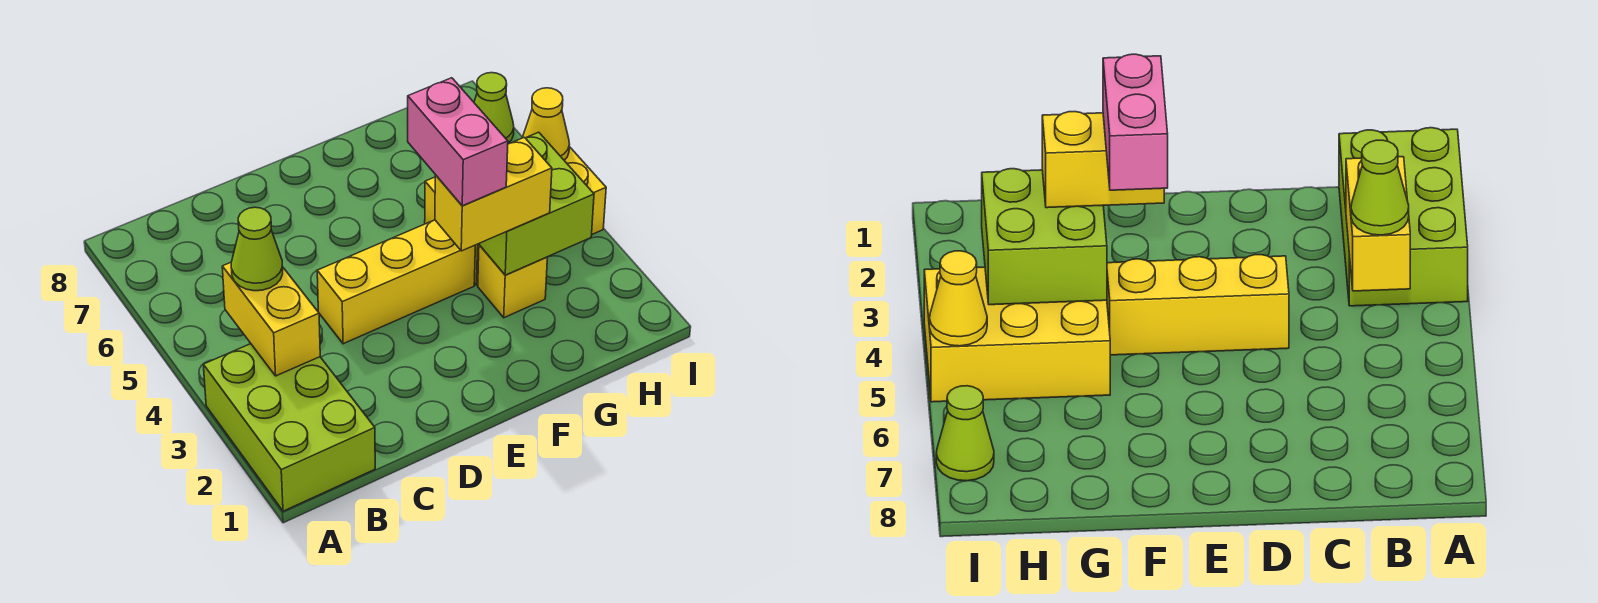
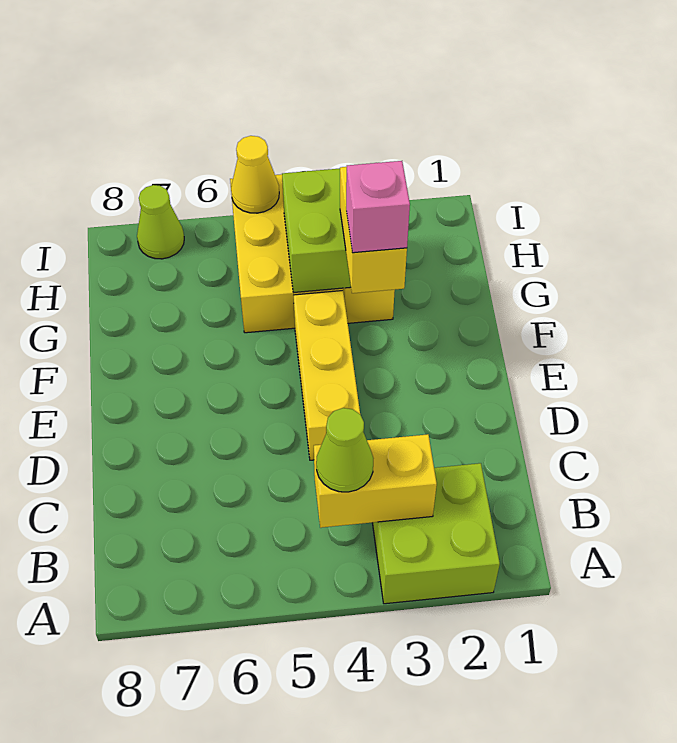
lime brick A1:B3 level 1 -> lime brick A2:B3 level 1
pink brick F3:F4 level 4 -> pink brick F3 level 4

